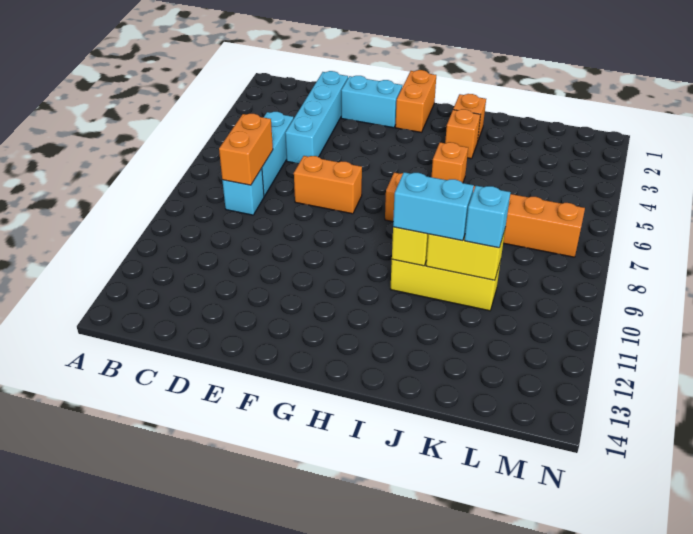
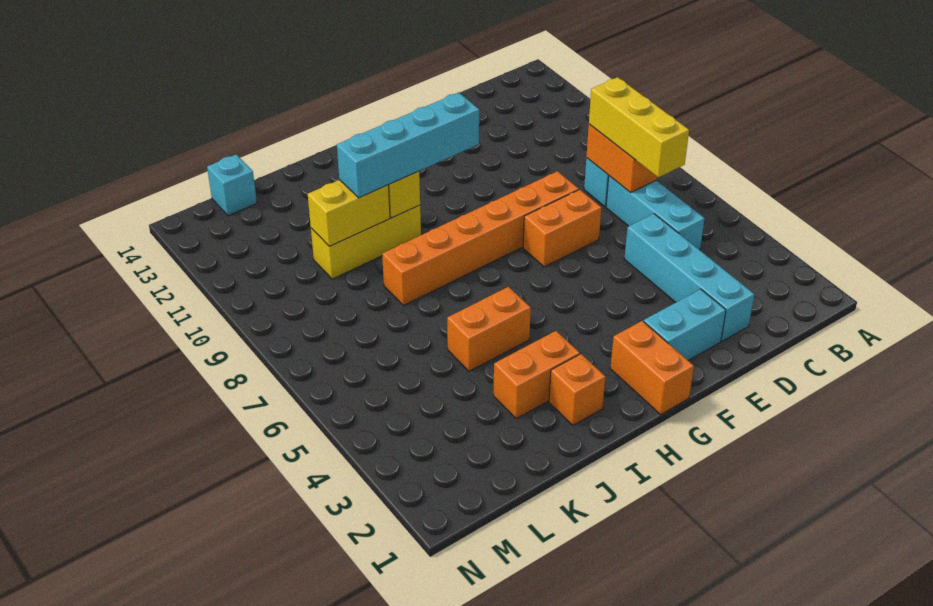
none -> yellow brick C6:C8 level 3
orange brick H7:M7 level 1 -> orange brick E8:J8 level 1
orange brick I3 level 1 -> orange brick I3:J3 level 1
orange brick I5 level 1 -> orange brick I5:J5 level 1
cyan brick I10:J10 level 3 -> cyan brick G10:J10 level 3
cyan brick K10 level 3 -> cyan brick L14 level 1

